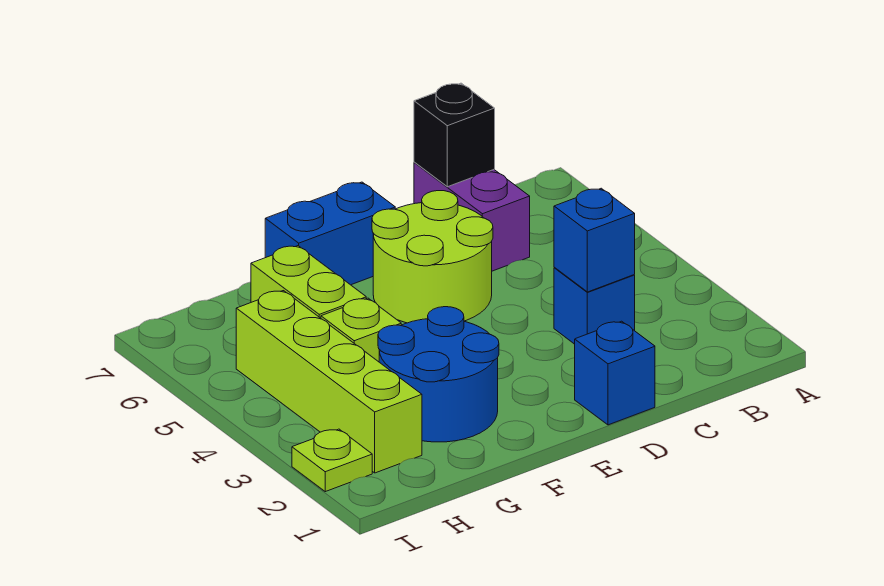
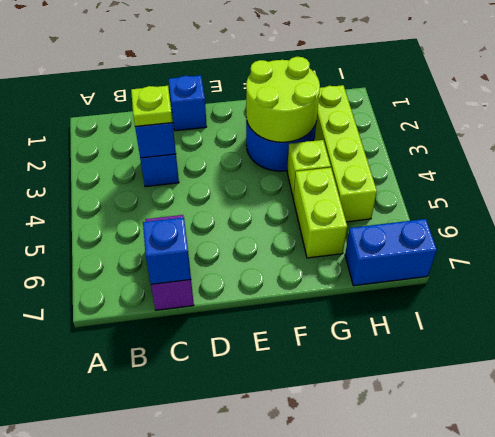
black brick C7 level 2 -> blue brick C7 level 2
lime round brick D5:E6 level 1 -> lime round brick F2:G3 level 2
blue brick E7:F7 level 1 -> blue brick H7:I7 level 1
lime plate I2 level 1 -> lime plate C3 level 3

